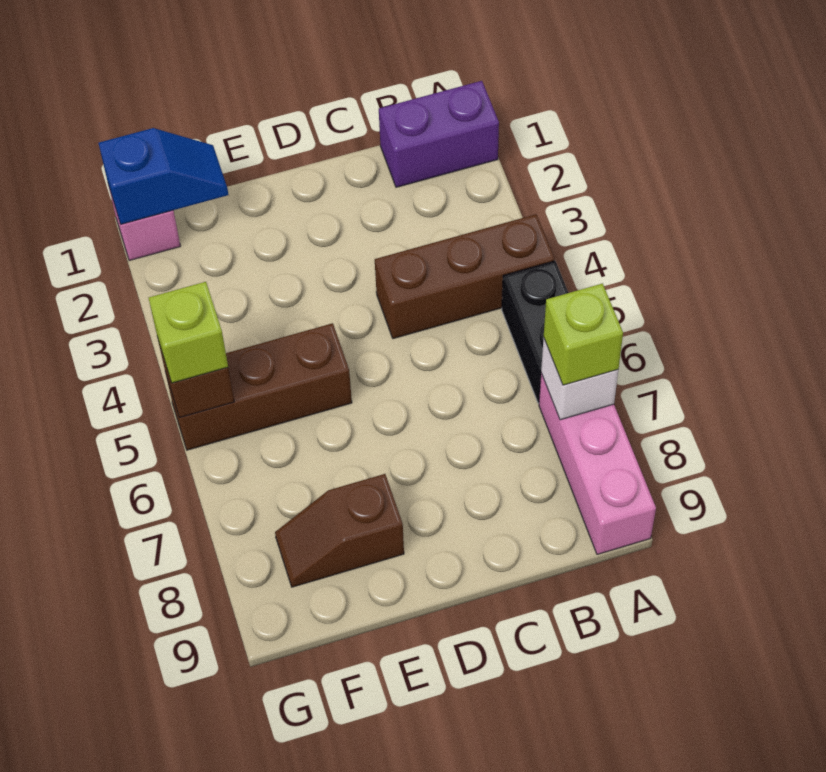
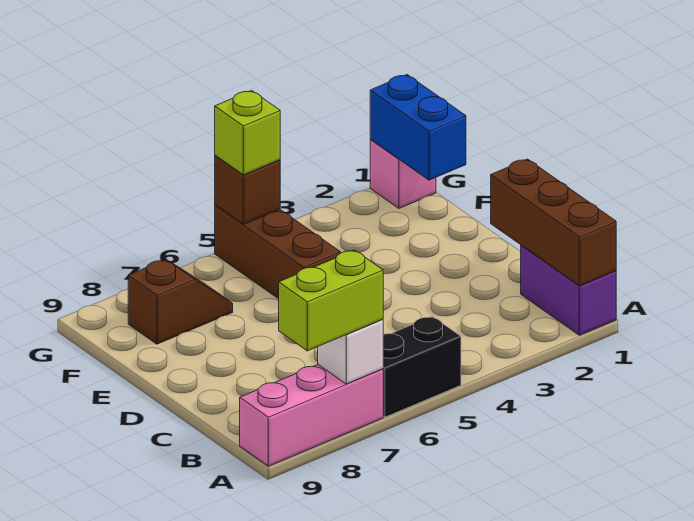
brown brick A4:C4 level 1 -> brown brick A1:C1 level 2
lime brick A7 level 3 -> lime brick A7:A8 level 3
brown slope E8:F8 level 1 top E -> brown slope F7:F8 level 1 top 8
blue slope F1:G1 level 2 top G -> blue brick F1:G1 level 2

